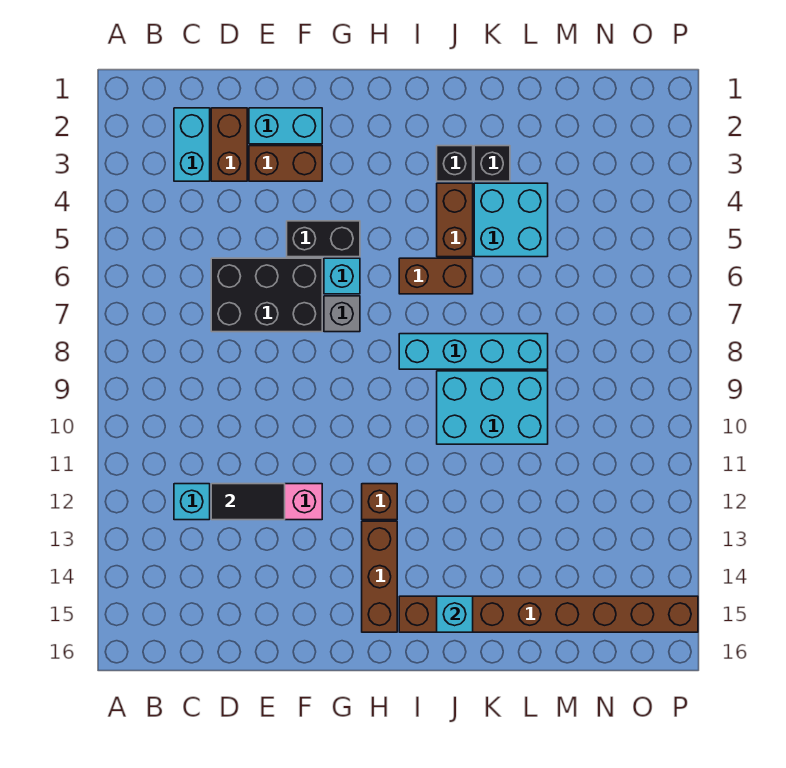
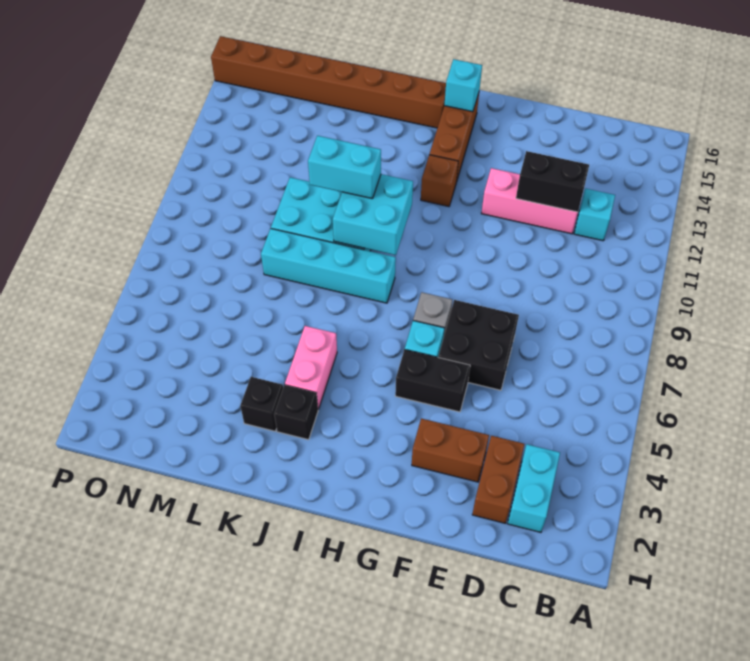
black brick D6:F7 level 1 -> black brick E6:F7 level 1
black tile D12:E12 level 2 -> black brick D12:E12 level 2
cyan brick E2:F2 level 1 -> cyan brick J10:K10 level 3
brown brick I6:J6 level 1 -> none
brown brick J4:J5 level 1 -> pink brick J4:J5 level 1
cyan brick J15 level 2 -> cyan brick H15 level 2
cyan brick K4:L5 level 1 -> cyan brick I9:J10 level 2

